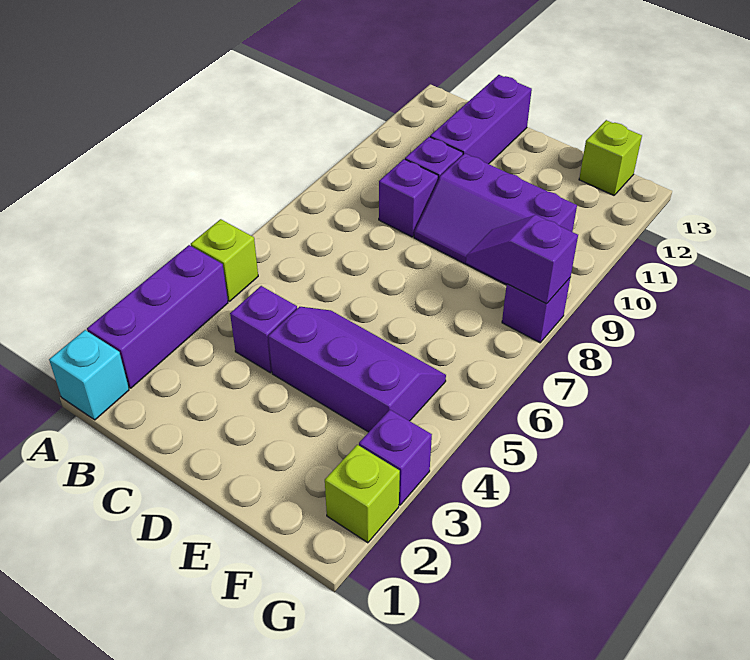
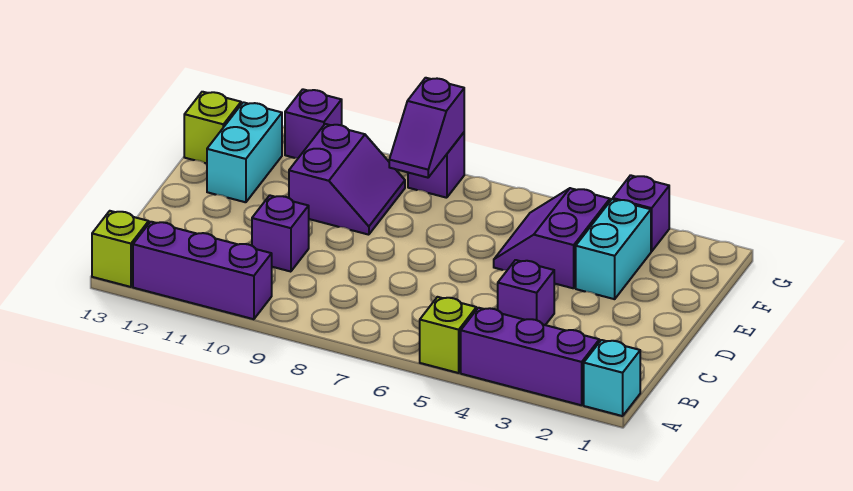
purple brick C9 level 1 -> purple brick G11 level 1
purple brick C11:C13 level 1 -> purple brick A10:A12 level 1
purple slope D4:F5 level 1 top 4 -> purple slope E4:F5 level 1 top 4
purple slope D9:F10 level 1 top 10 -> purple slope E9:F10 level 1 top 10
none -> cyan brick E3:F3 level 1
none -> cyan brick E12:F12 level 1
lime brick G2 level 1 -> lime brick A13 level 1

